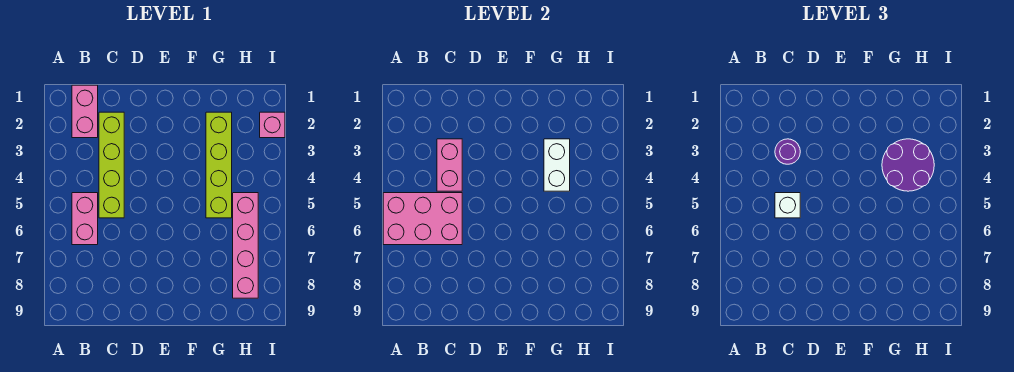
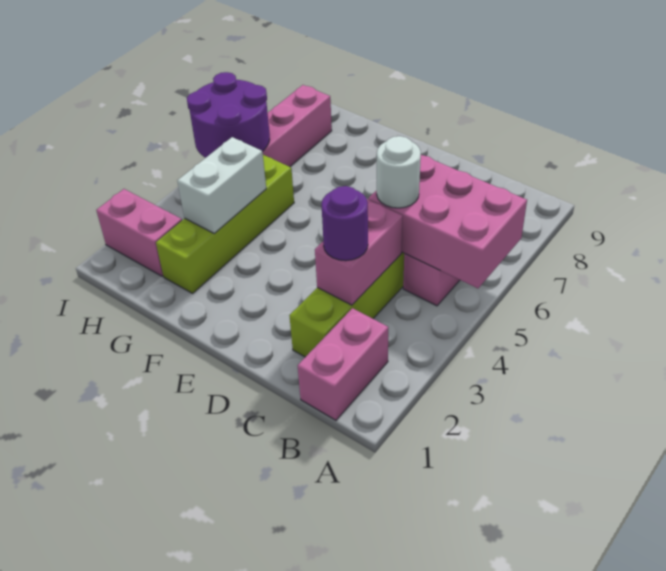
white brick C5 level 3 -> white round brick C5 level 3
purple round brick G3:H4 level 3 -> purple round brick H5:I6 level 2
pink brick I2 level 1 -> pink brick H2:I2 level 1

